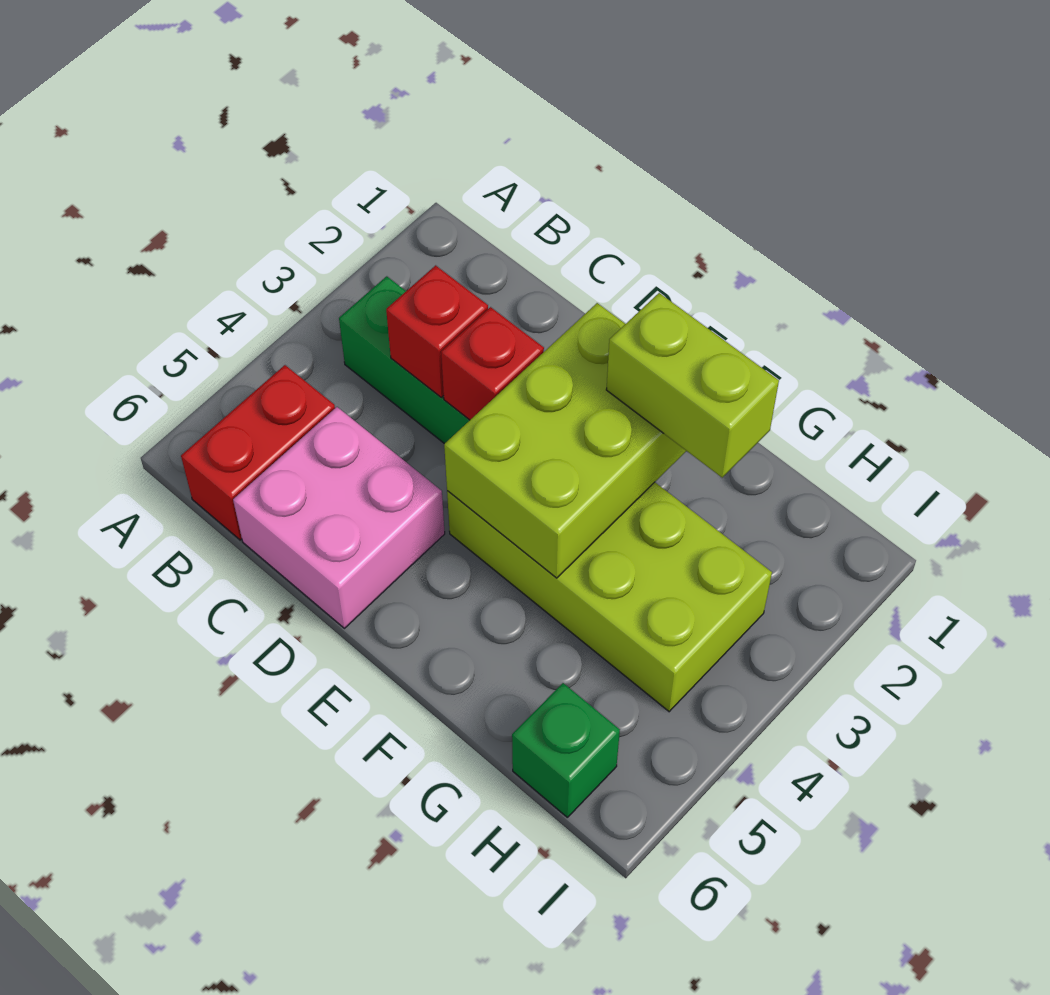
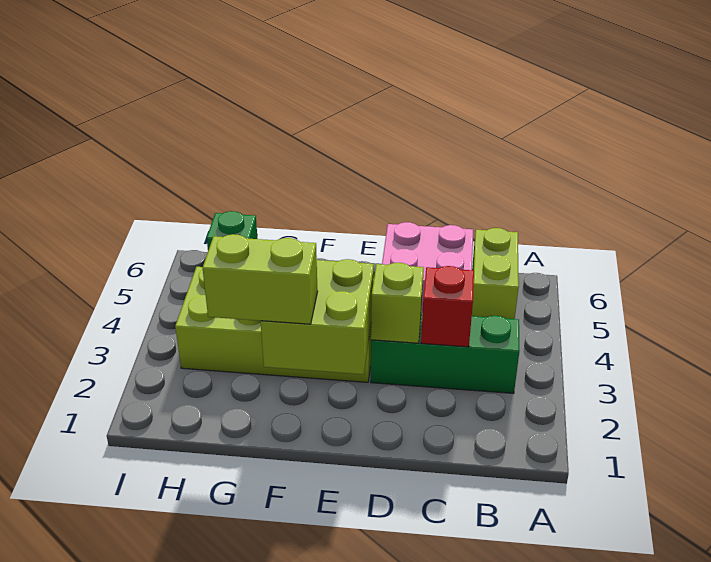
red brick B5:B6 level 1 -> lime brick B5:B6 level 1
red brick D3 level 2 -> lime brick D3 level 2
lime brick E2:F4 level 2 -> lime brick E2:F3 level 2

